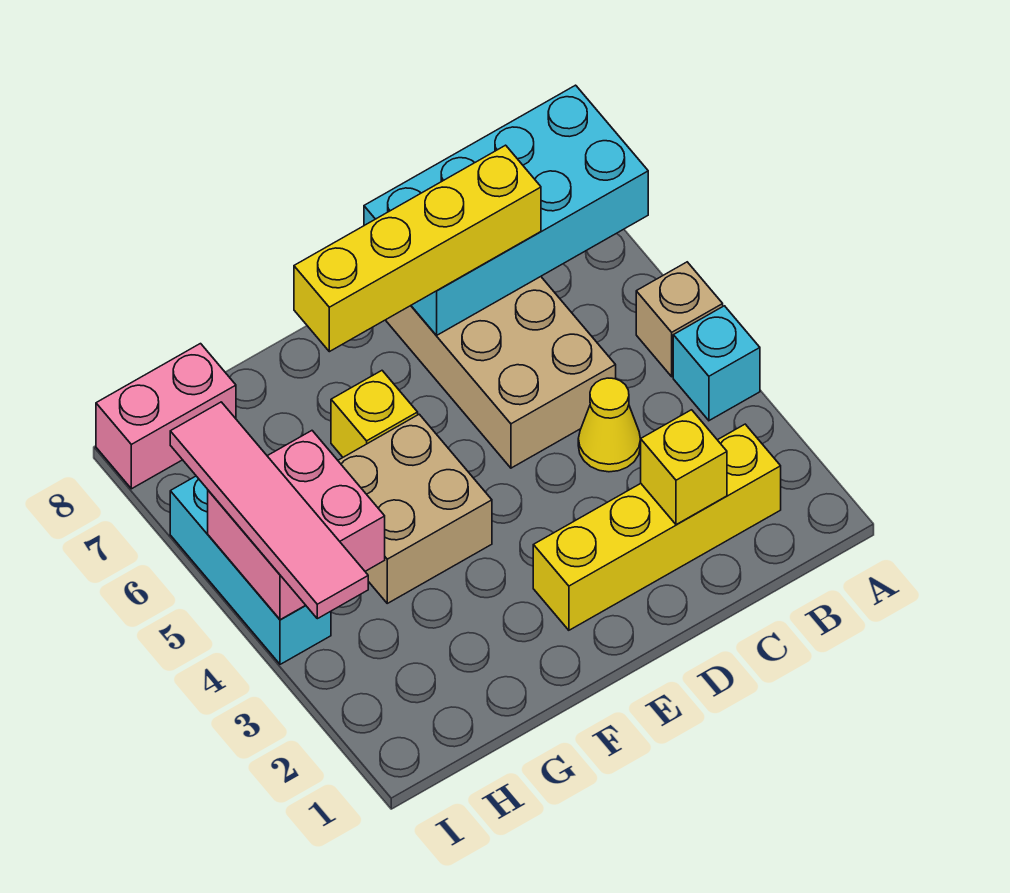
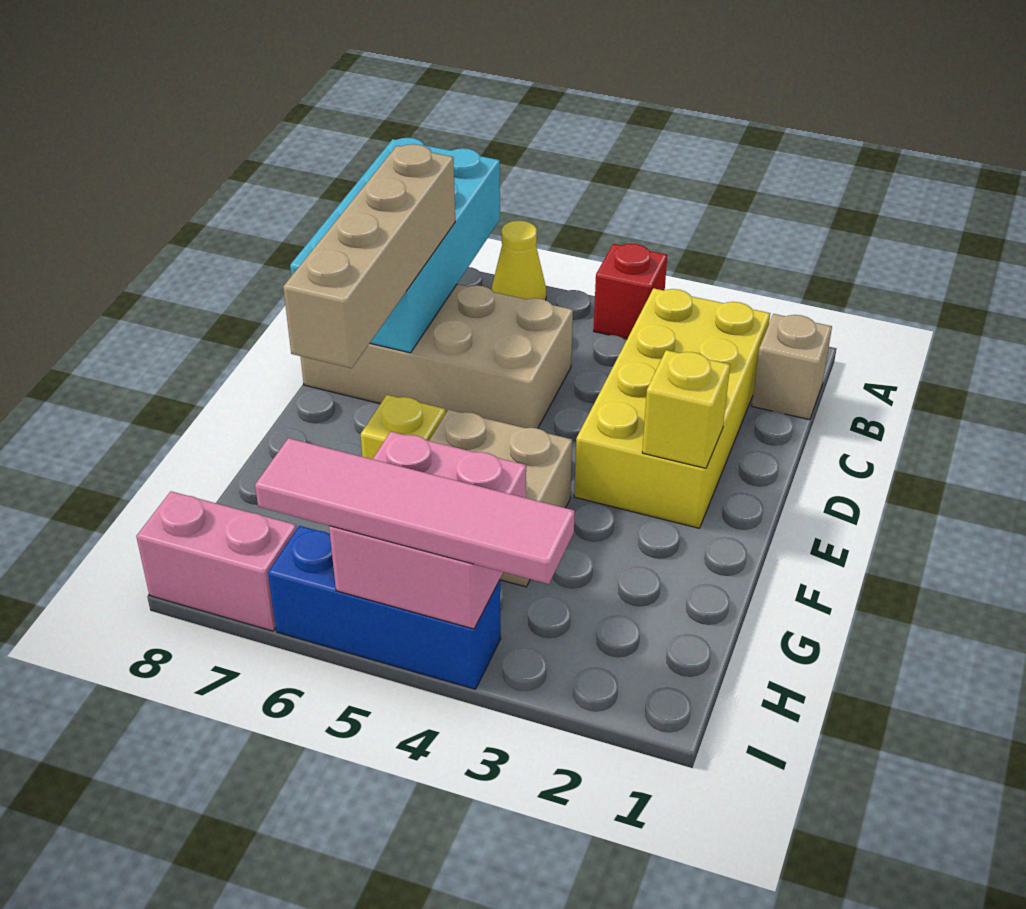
cyan brick A4 level 1 -> red brick A4 level 1
tan brick A5 level 1 -> tan brick B1 level 1
yellow brick B2:E2 level 1 -> yellow brick B2:E3 level 1
yellow brick C2 level 2 -> yellow brick E2 level 2
yellow cone C4 level 1 -> yellow cone A6 level 1
yellow brick C7:F7 level 3 -> tan brick C7:F7 level 3
pink brick H8:I8 level 1 -> pink brick I7:I8 level 1
cyan brick I4:I6 level 1 -> blue brick I4:I6 level 1

